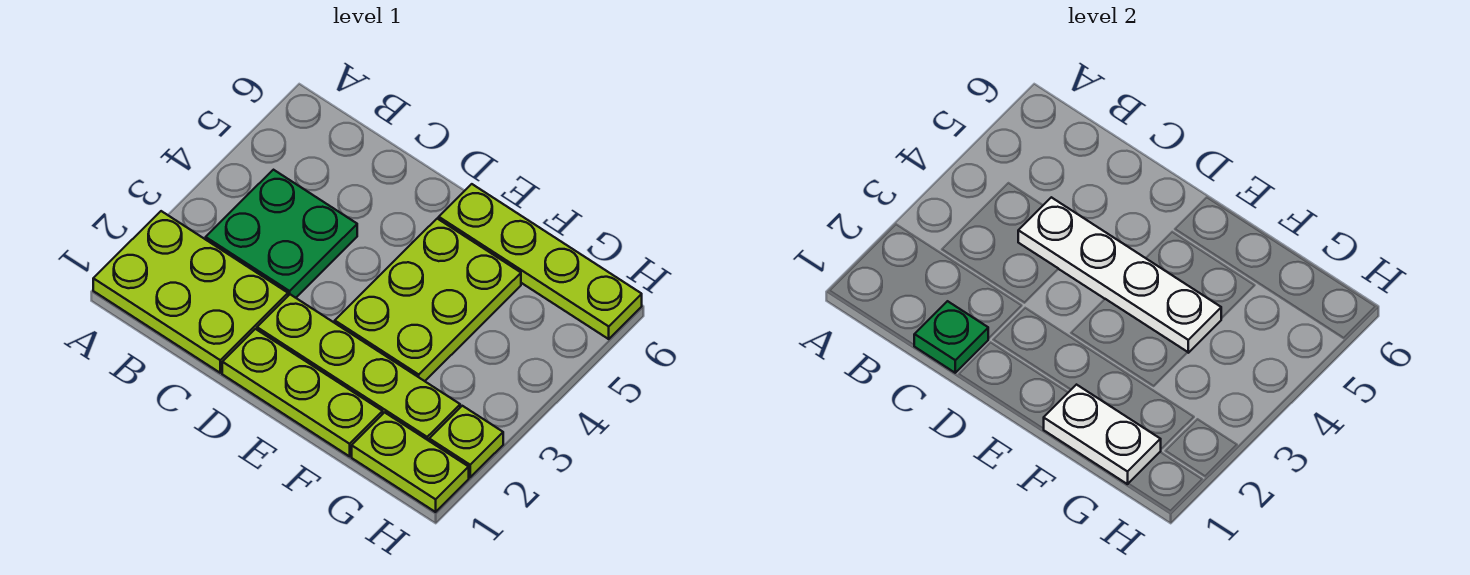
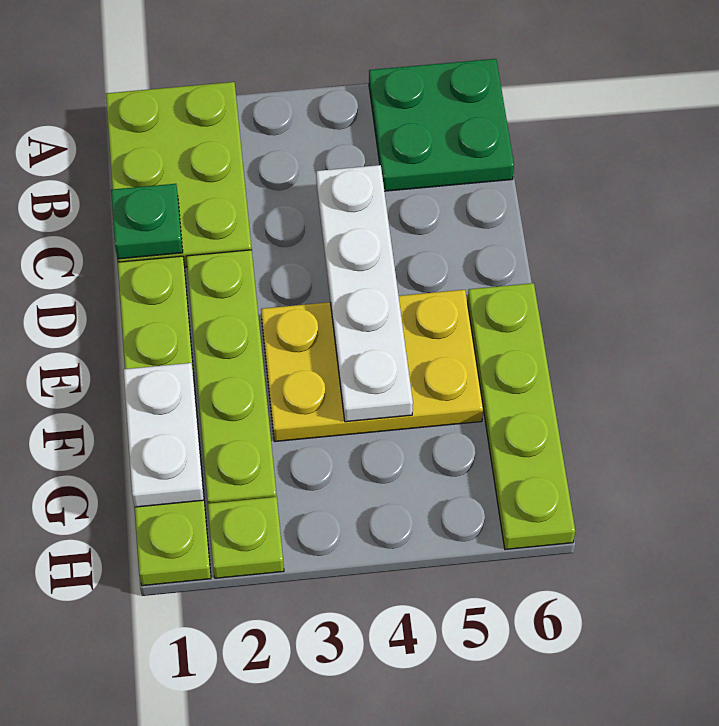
green plate B3:C4 level 1 -> green plate A5:B6 level 1
lime plate E3:F5 level 1 -> yellow plate E3:F5 level 1

